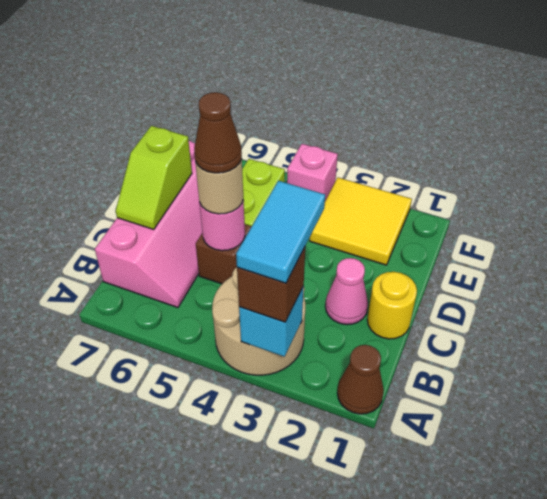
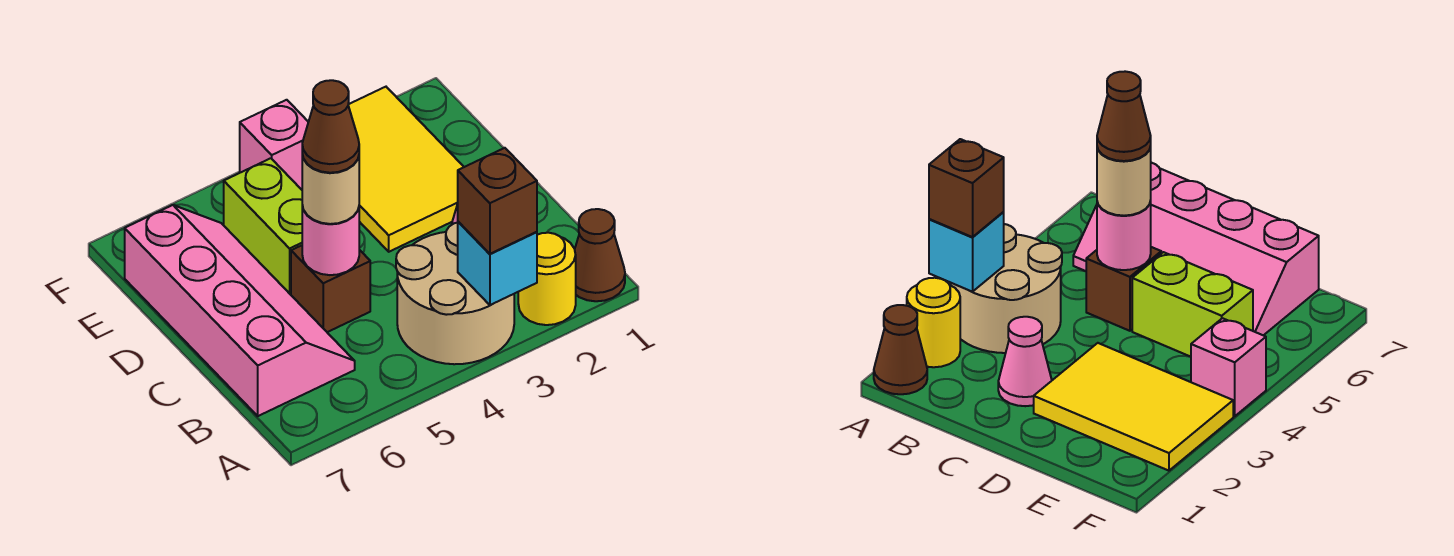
cyan tile A3:B3 level 4 -> none
yellow round brick C1 level 1 -> yellow round brick A2 level 1
lime slope C7:D7 level 2 top D -> none
yellow tile E2:F3 level 1 -> yellow tile D2:F3 level 1

